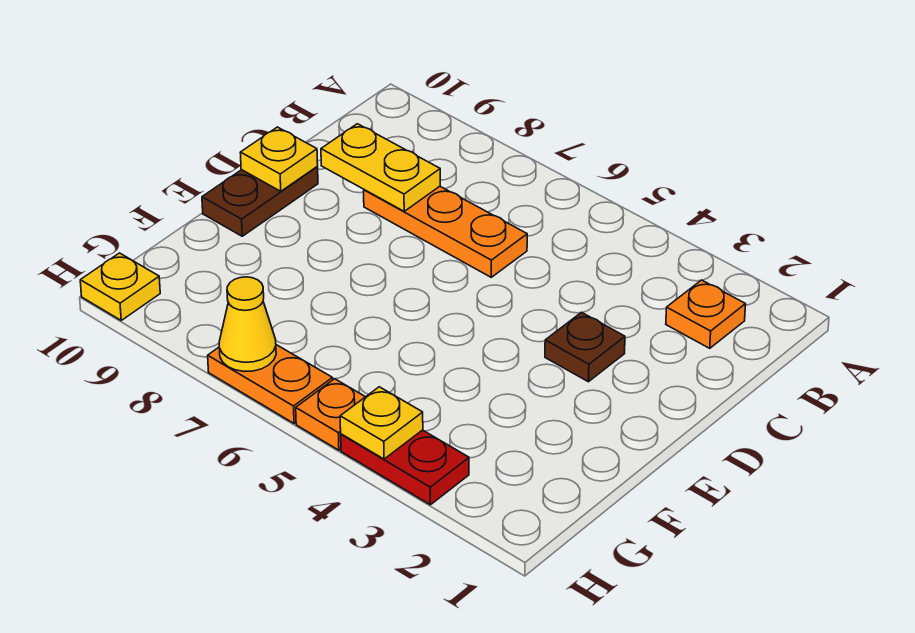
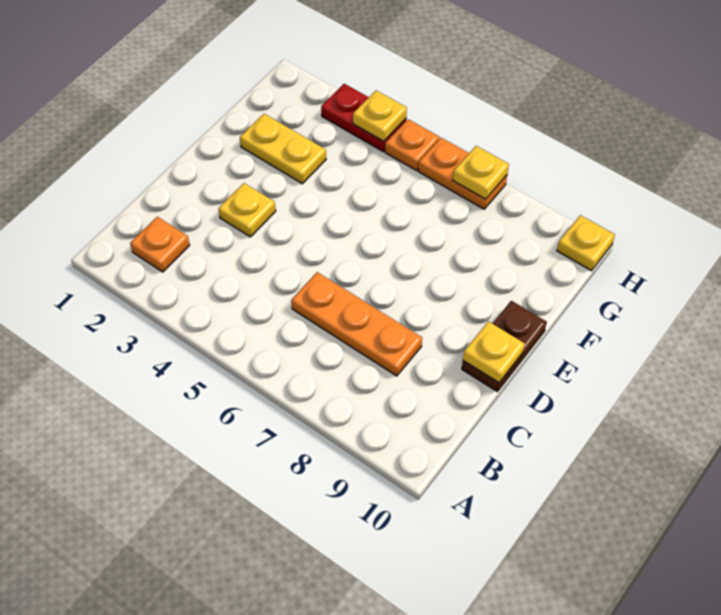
yellow plate C8:C9 level 2 -> yellow plate F2:F3 level 1
brown plate D3 level 1 -> yellow plate D3 level 1
yellow cone H7 level 2 -> yellow plate H7 level 2

